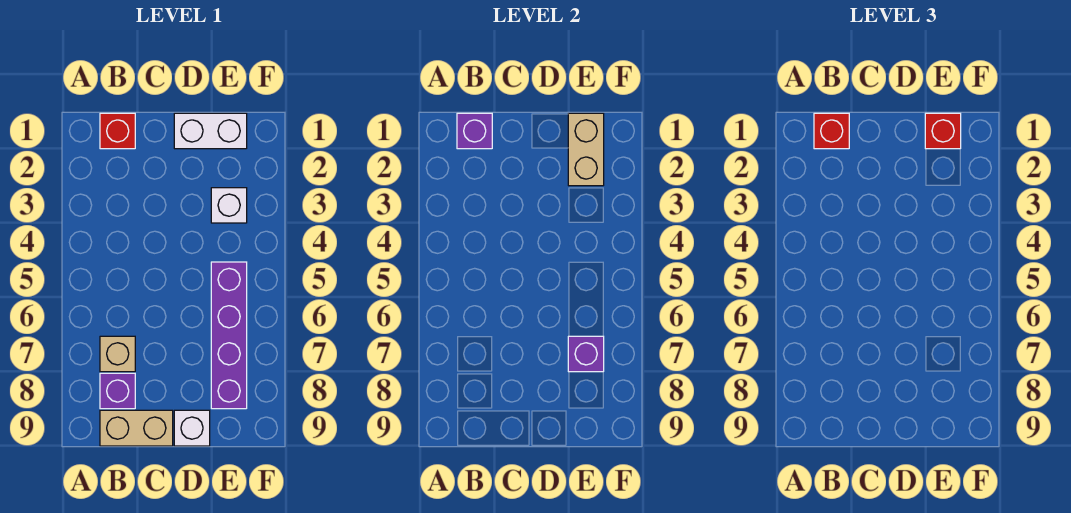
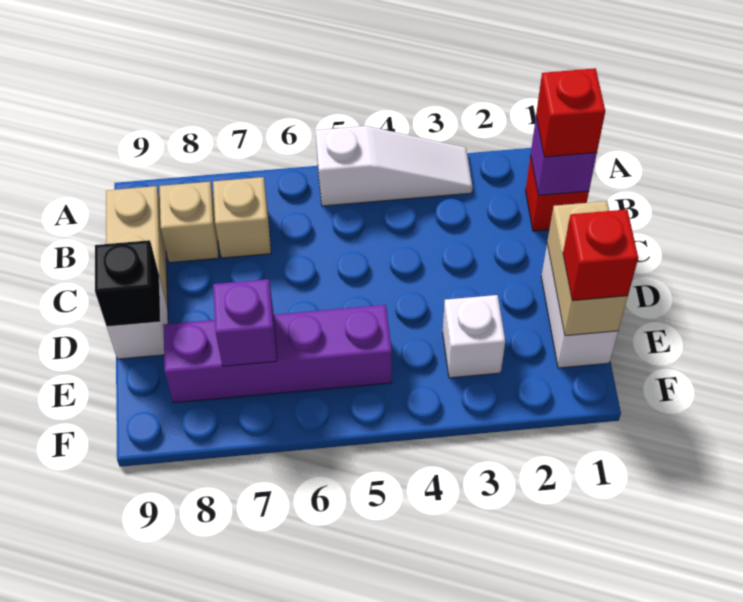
none -> white slope A3:A5 level 1 top 5
purple brick B8 level 1 -> tan brick B8 level 1
none -> black brick D9 level 2
tan brick E1:E2 level 2 -> tan brick D1:E1 level 2

